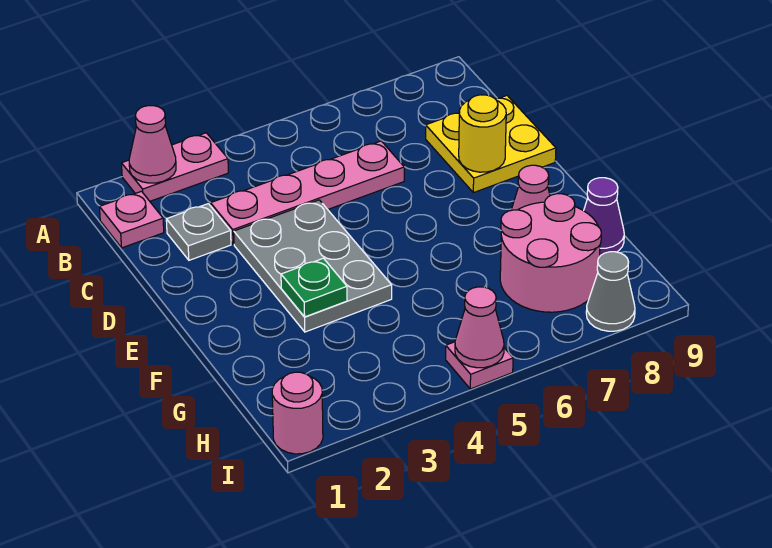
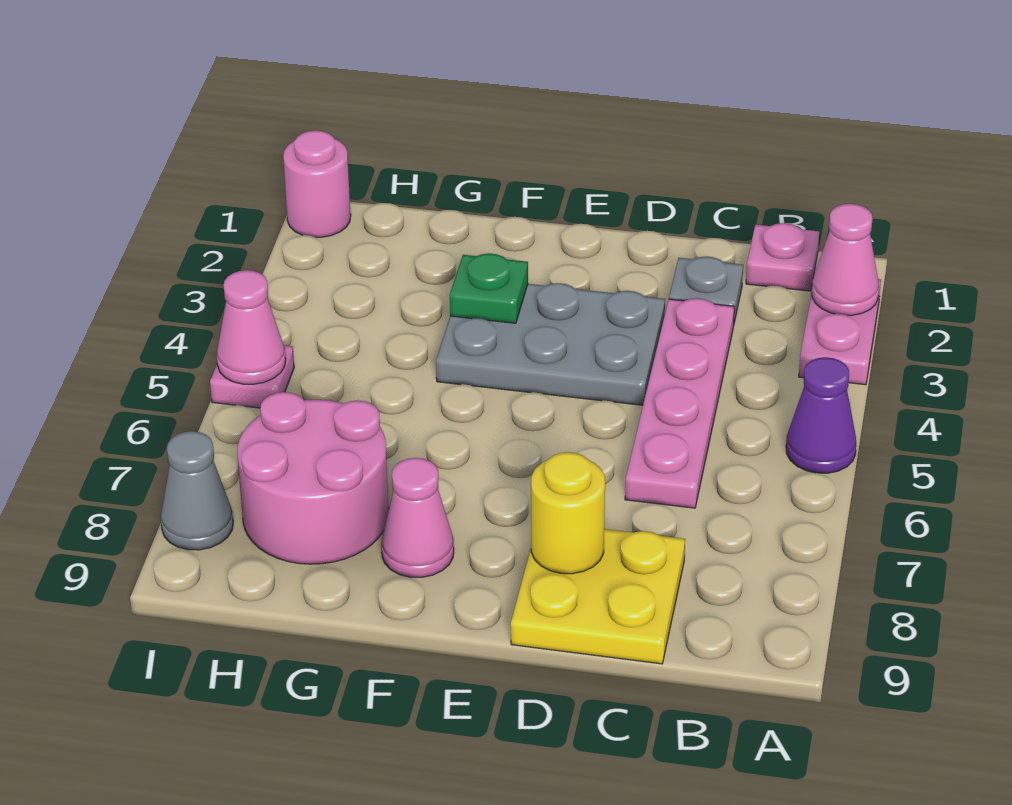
purple cone G9 level 1 -> purple cone A5 level 1

